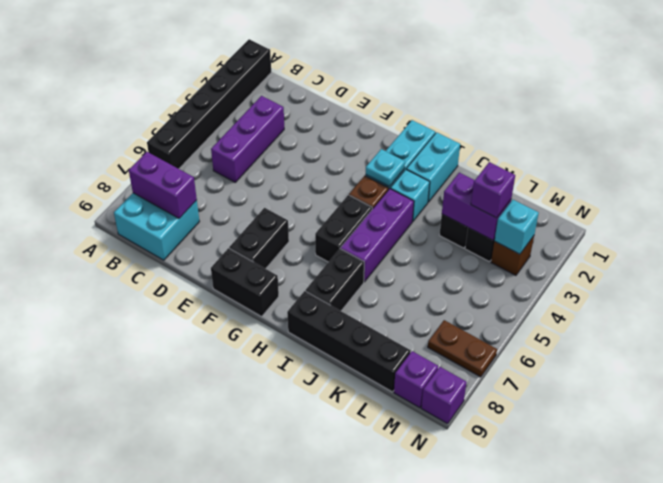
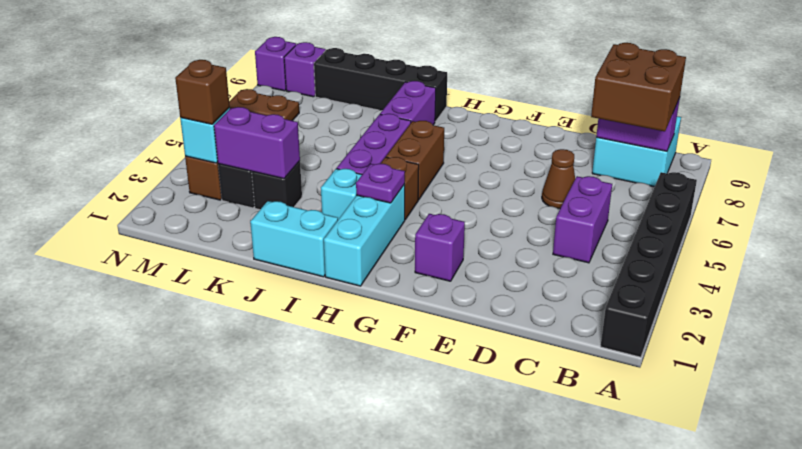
none -> brown brick B7:C8 level 3
purple brick C3:C5 level 1 -> purple brick C4:C5 level 1
none -> brown cone D6 level 1
black brick F7:F8 level 1 -> none
black brick F9:G9 level 1 -> none
cyan plate H3 level 2 -> purple plate H3 level 2
black brick H5:H6 level 1 -> brown brick H5:H6 level 1
cyan brick I1:I2 level 1 -> cyan brick I1:J1 level 1
black brick I7:I8 level 1 -> purple brick I7:I8 level 1
purple brick L3 level 3 -> purple brick F2 level 1
none -> brown brick M3 level 3

